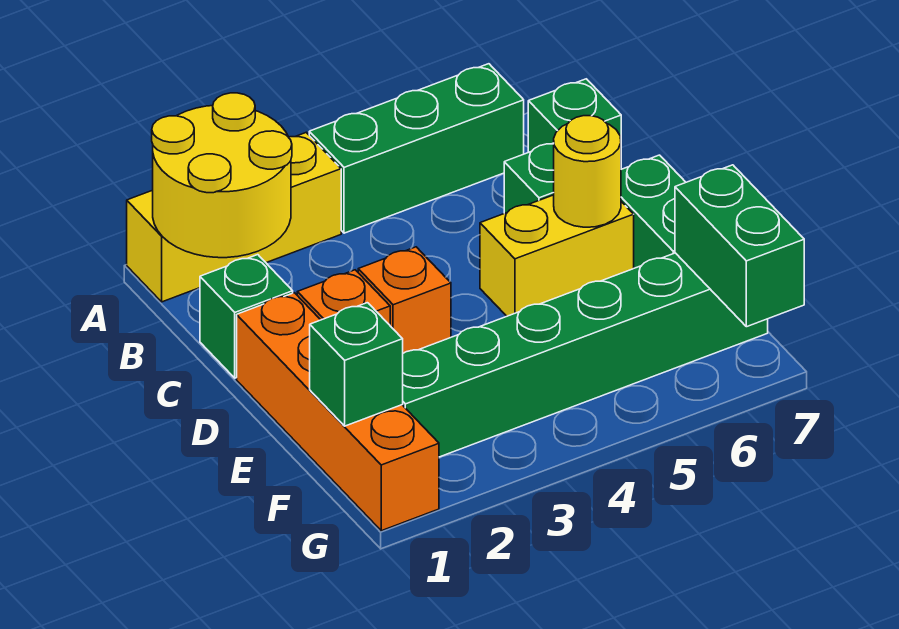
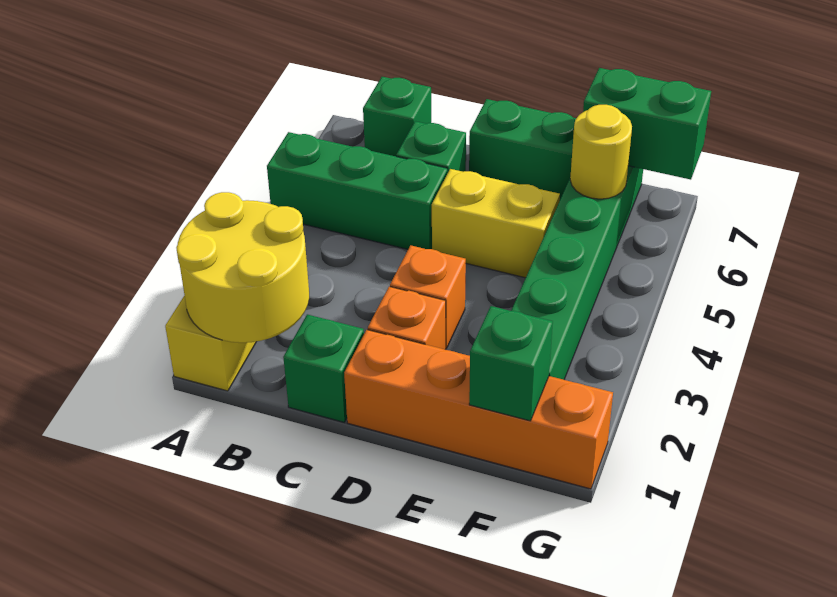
green brick A4:A6 level 1 -> green brick A5:C5 level 1
yellow brick D5:D6 level 1 -> yellow brick D5:E5 level 1
yellow round brick D6 level 2 -> yellow round brick F6 level 2

